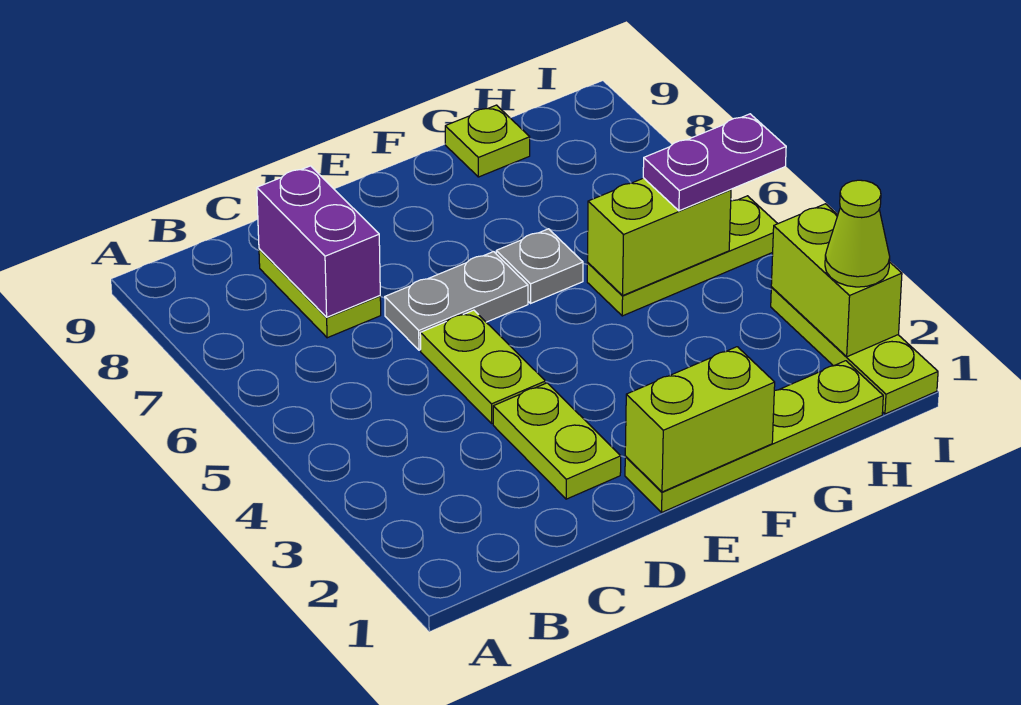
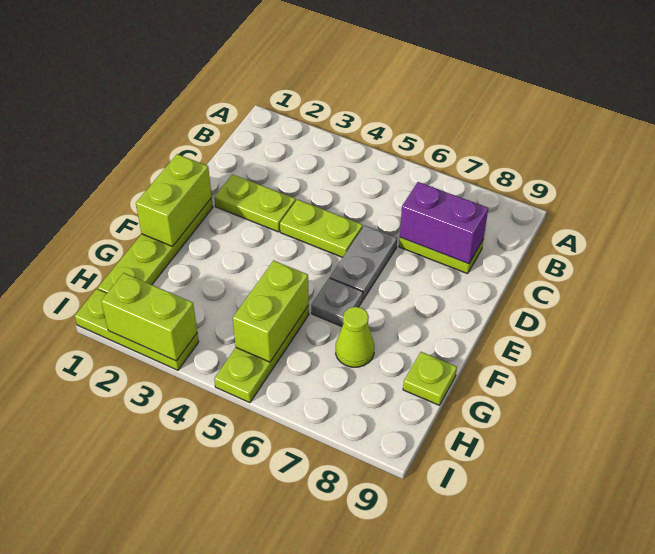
purple plate H5:I5 level 3 -> none
lime cone I2 level 3 -> lime cone G7 level 1

